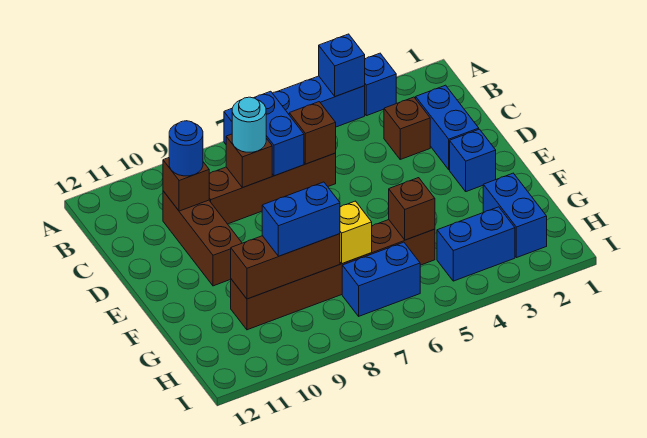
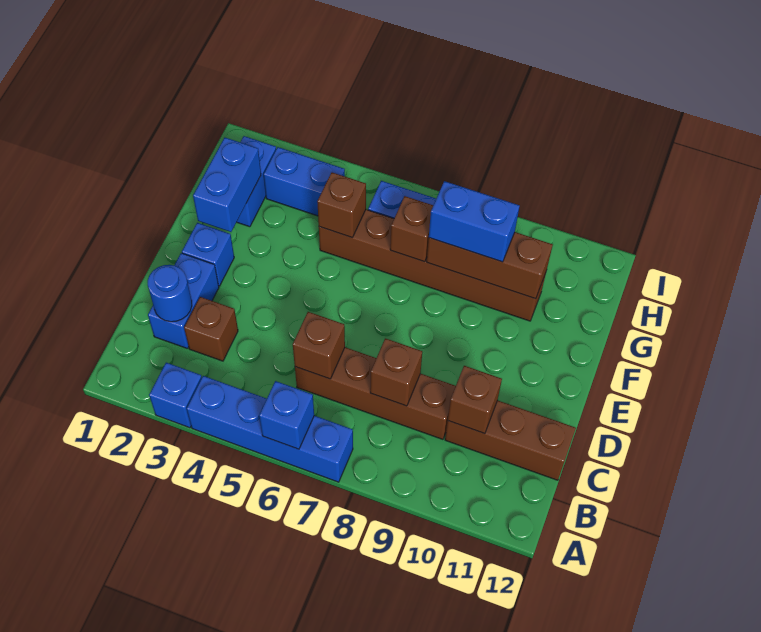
blue brick A4 level 2 -> blue brick A6 level 2
blue brick B7:C7 level 2 -> blue brick F2:G2 level 2
cyan round brick C8 level 3 -> none
brown brick C10:E10 level 1 -> brown brick C10:C12 level 1
blue round brick C10 level 3 -> blue round brick C2 level 2
yellow brick G7 level 2 -> brown brick G7 level 2

